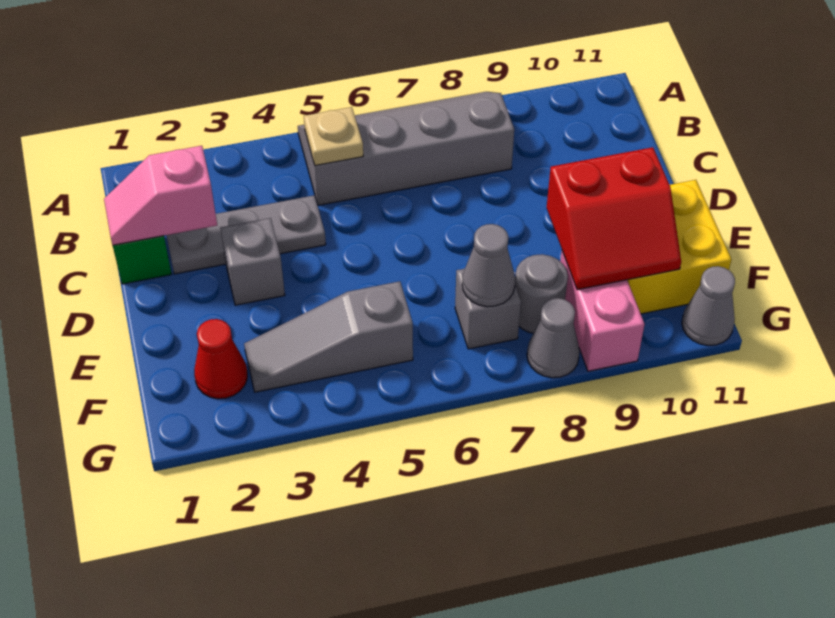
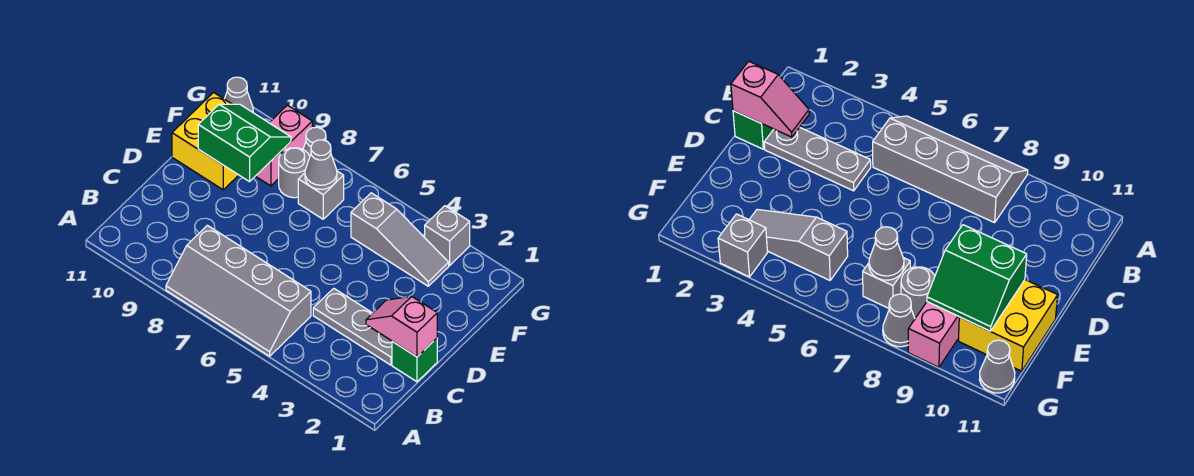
tan plate B5 level 2 -> none
pink slope C1:C2 level 2 top 2 -> pink slope C1:C2 level 2 top 1
grey brick D3 level 1 -> grey brick G3 level 1
red slope E9:F10 level 2 top E -> green slope E9:F10 level 2 top E
red cone F2 level 1 -> none

